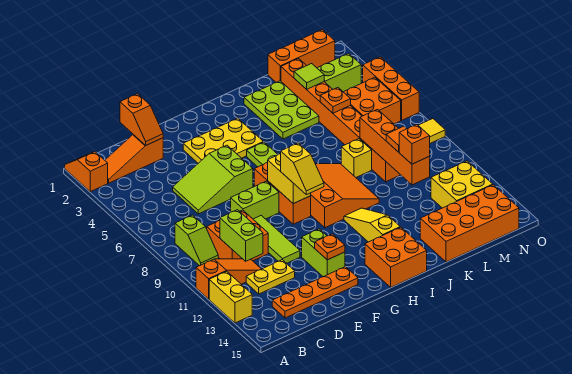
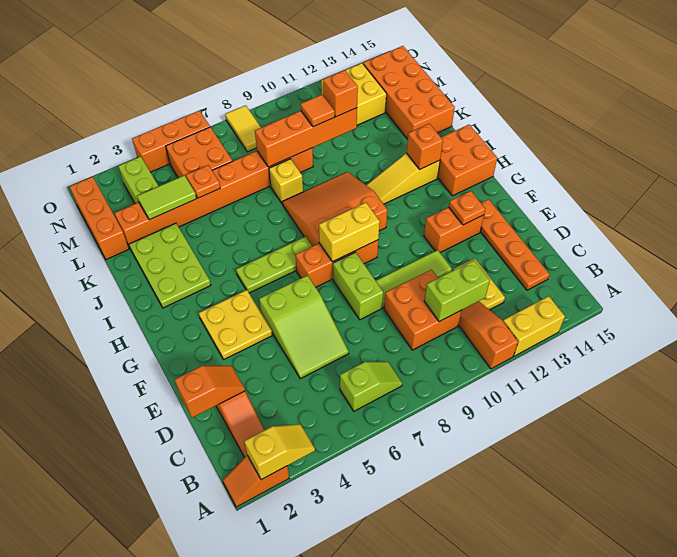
lime slope B8:B9 level 1 top 8 -> lime slope B6:B7 level 1 top 6
yellow plate F3:H4 level 1 -> yellow plate F3:G4 level 1
lime brick F12:F13 level 1 -> orange brick F12:F13 level 1
yellow slope G9:G10 level 3 top 9 -> yellow slope A2:A3 level 2 top 2
none -> orange brick I13 level 2
lime plate J2:K4 level 1 -> lime plate I2:K3 level 1
lime tile L3 level 2 -> lime tile L3:L4 level 2

